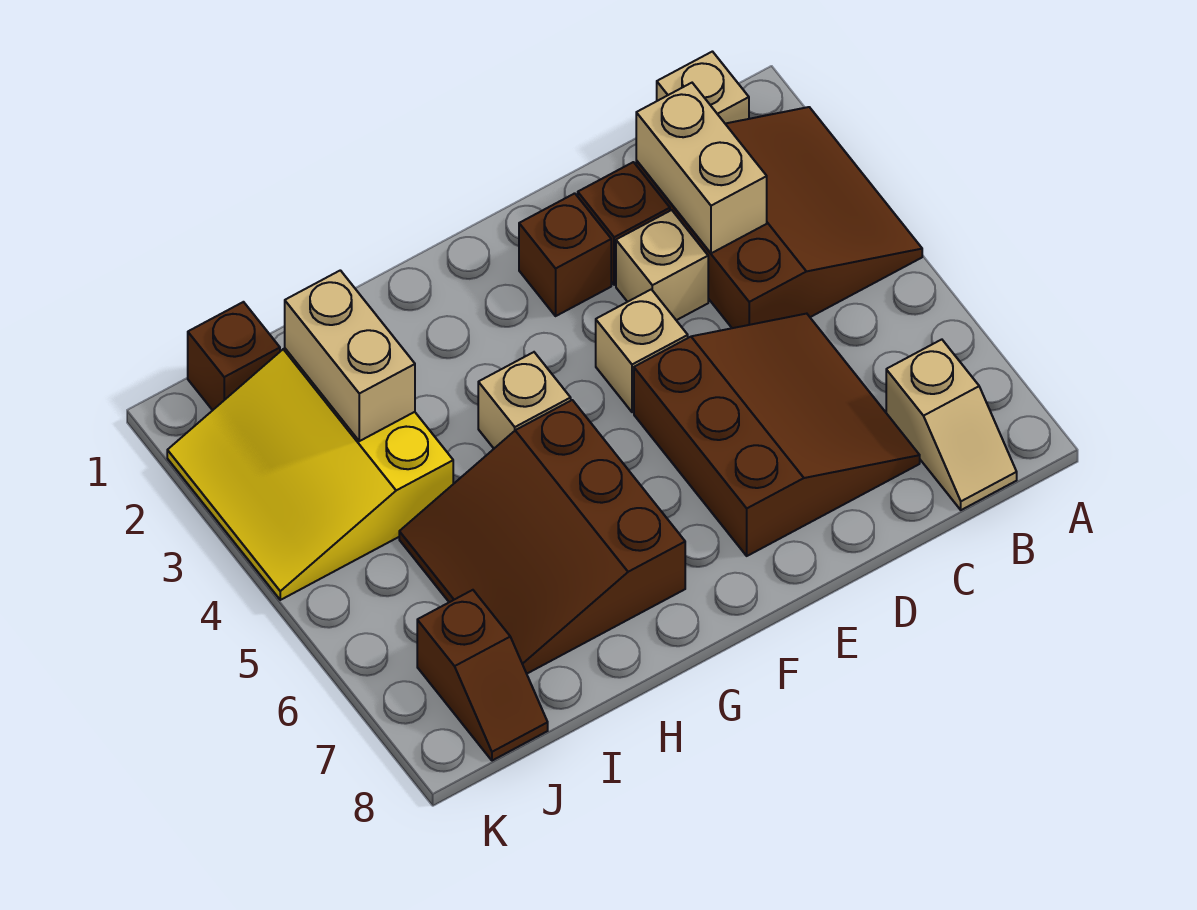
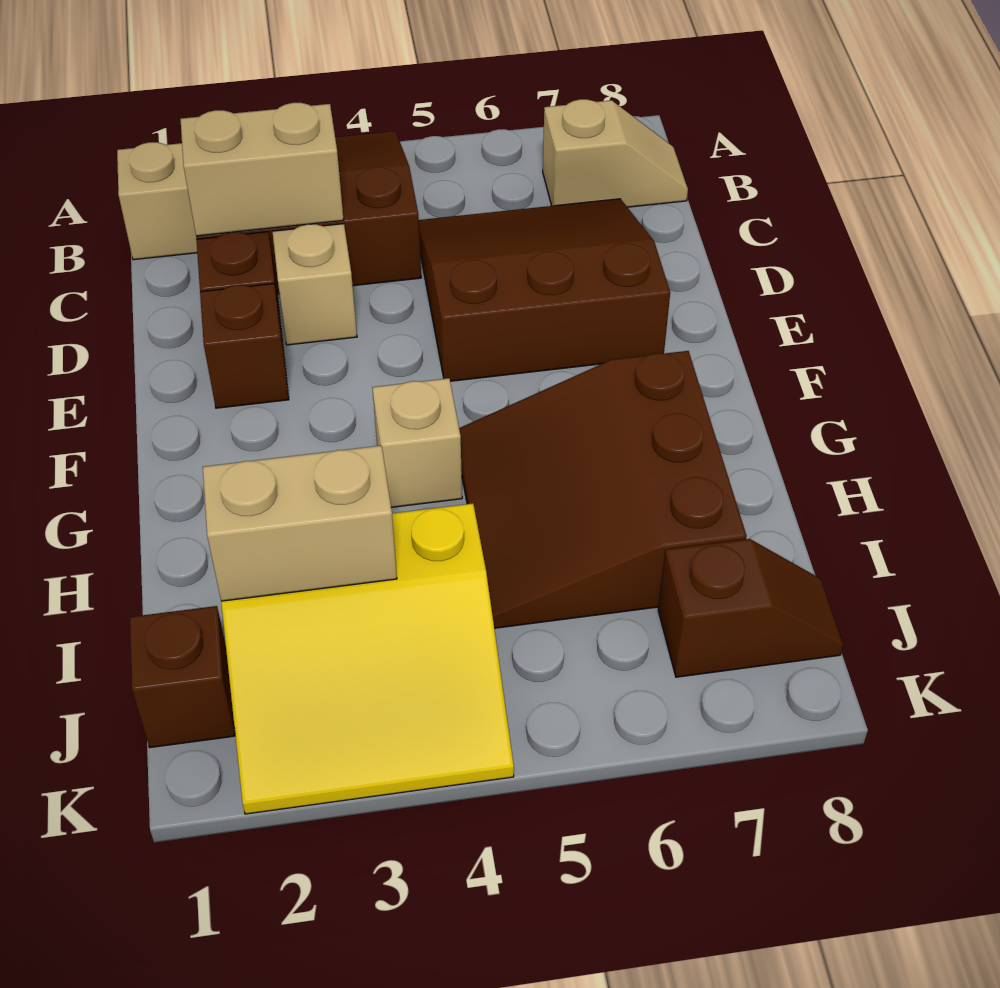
tan brick E4 level 1 -> none
brown slope G5:I7 level 1 top G -> brown slope G5:I7 level 1 top 7

